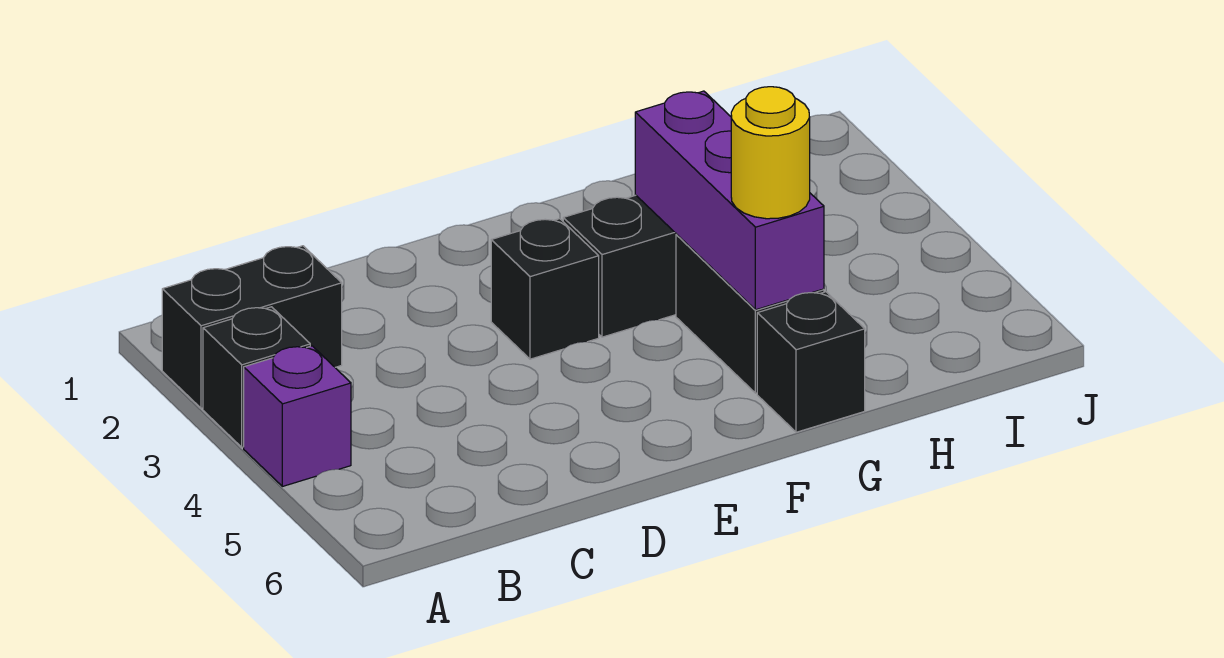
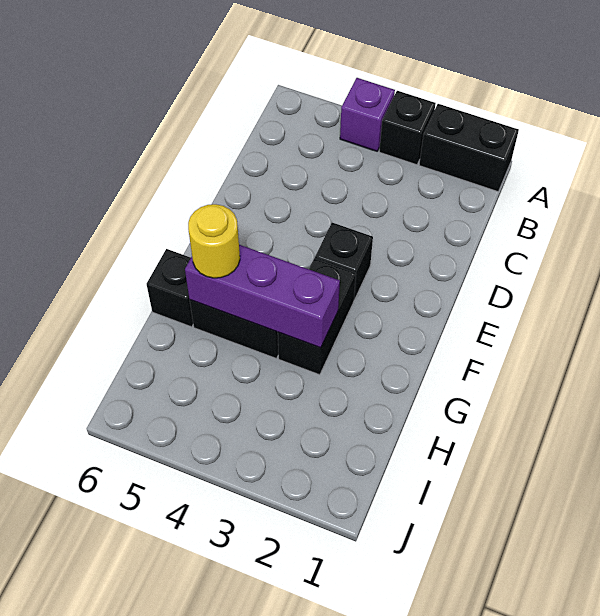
black brick A2:B2 level 1 -> black brick A1:A2 level 1

